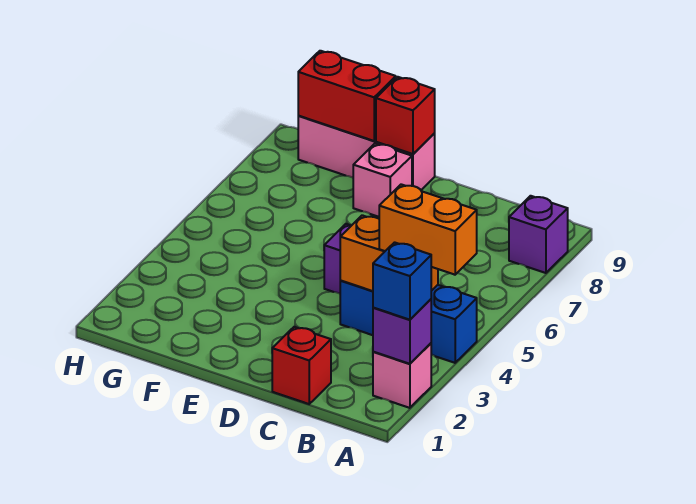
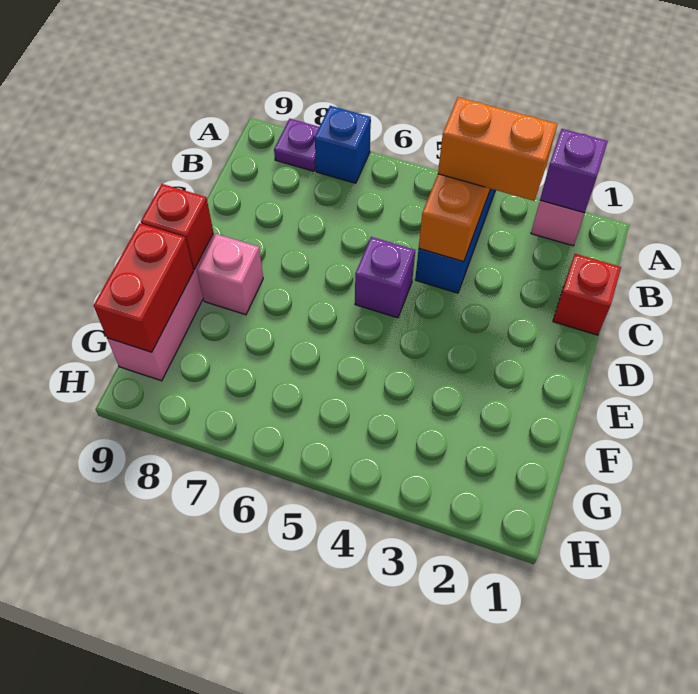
blue brick A2 level 3 -> blue brick A7 level 1
orange brick A4:B4 level 3 -> orange brick B3:B4 level 3
purple brick A8 level 1 -> purple plate A8 level 1

